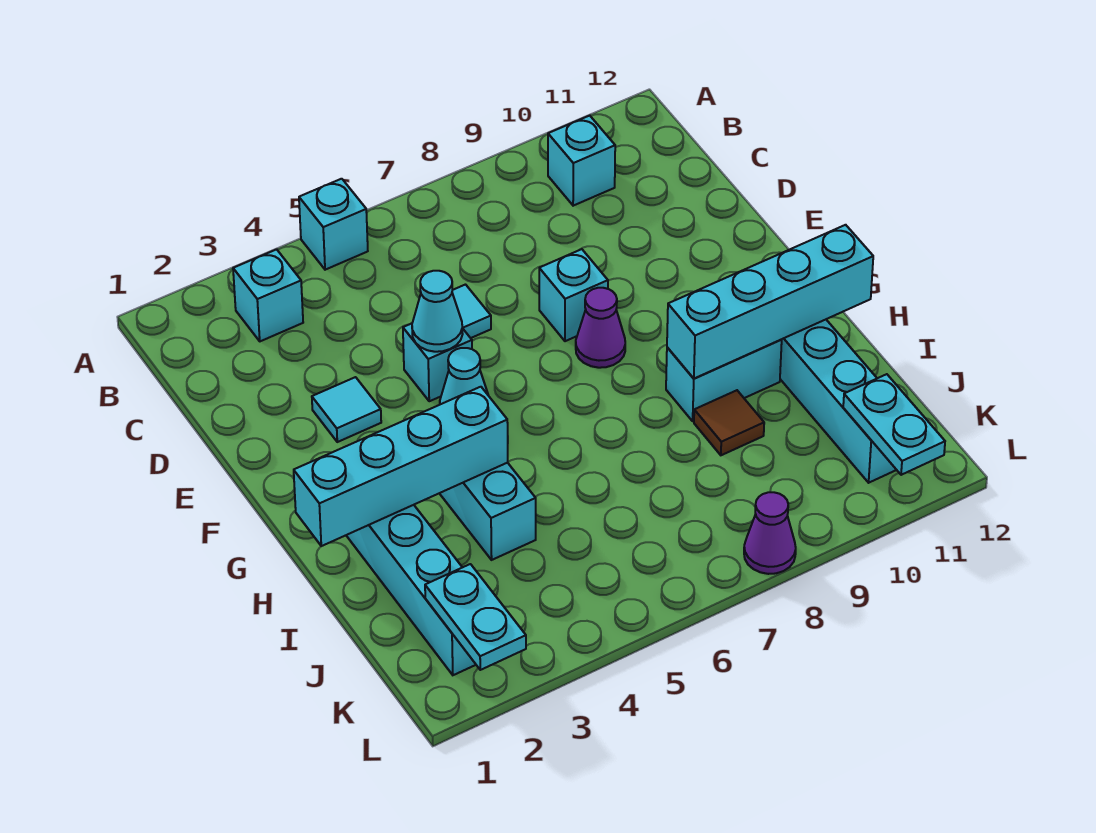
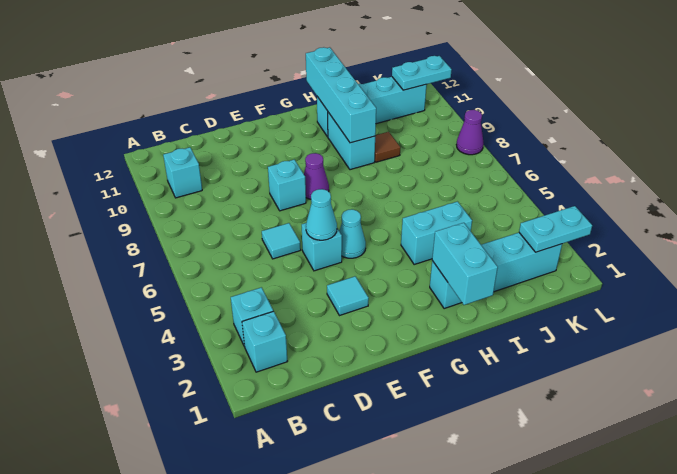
cyan brick A5 level 1 -> cyan brick B2 level 1
cyan brick H1:H4 level 2 -> cyan brick H1:H2 level 2

